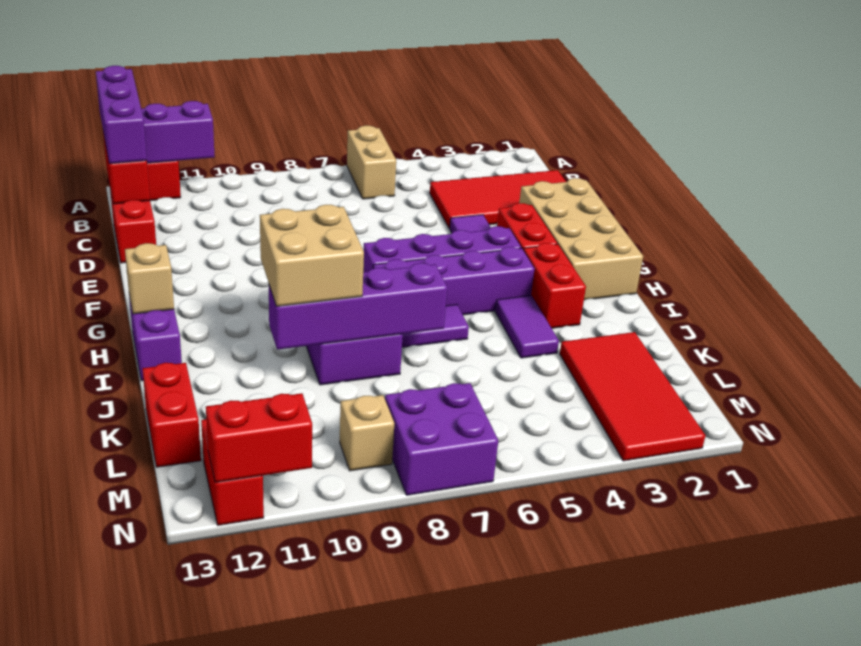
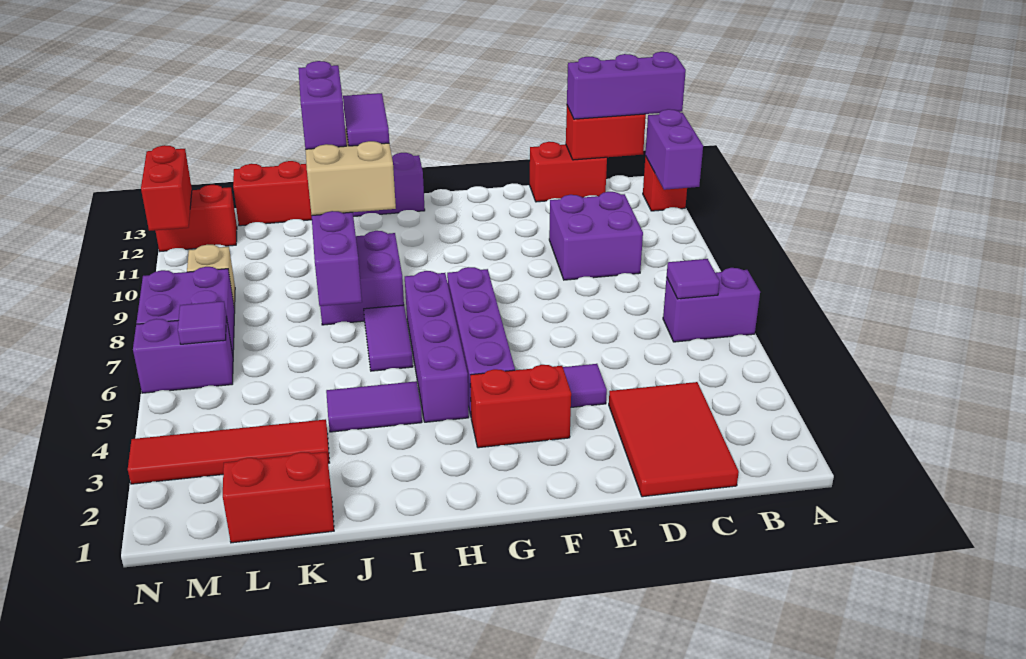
tan brick A6:B6 level 1 -> purple brick A6:B6 level 1
none -> purple tile B6 level 2
red tile C1:D4 level 1 -> red tile C1:D3 level 1
none -> purple brick C9:D10 level 1
tan brick E1:H2 level 1 -> none
red brick H3:I3 level 1 -> red brick K1:L1 level 1
tan brick H13 level 2 -> none
none -> purple tile I10:I11 level 4
none -> purple brick J10:J11 level 4
red tile K2:N3 level 1 -> red tile K3:N3 level 1
none -> purple brick M6:N6 level 1
none -> purple tile M6 level 2

